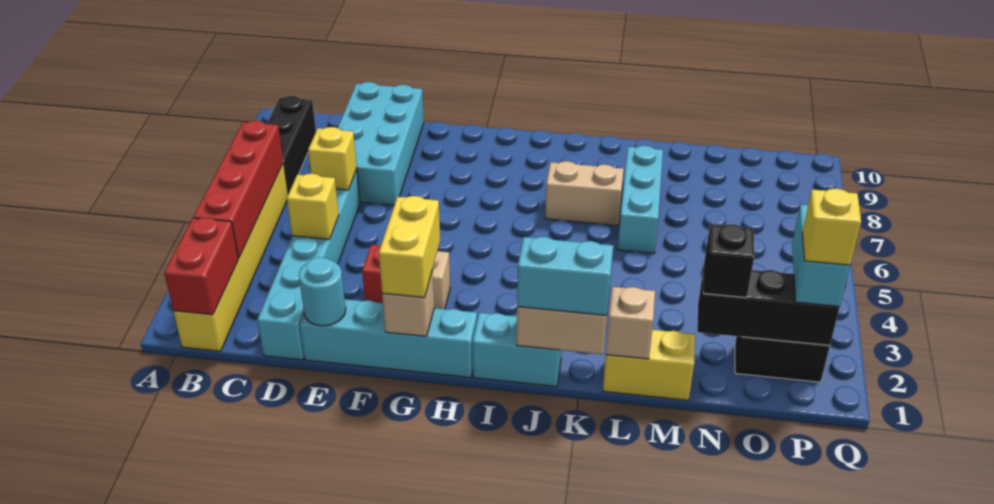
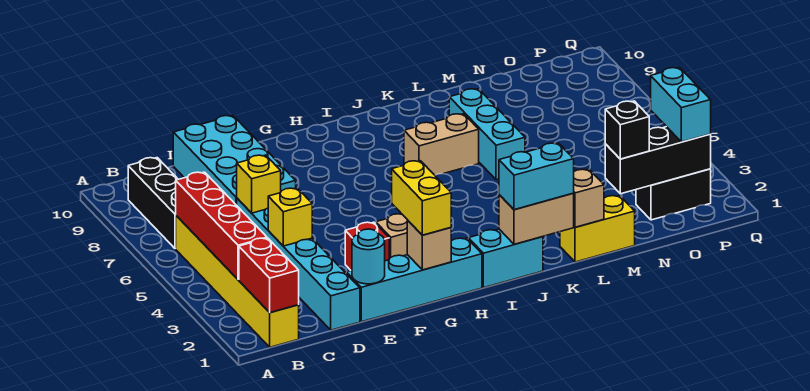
yellow brick P2 level 4 -> none

